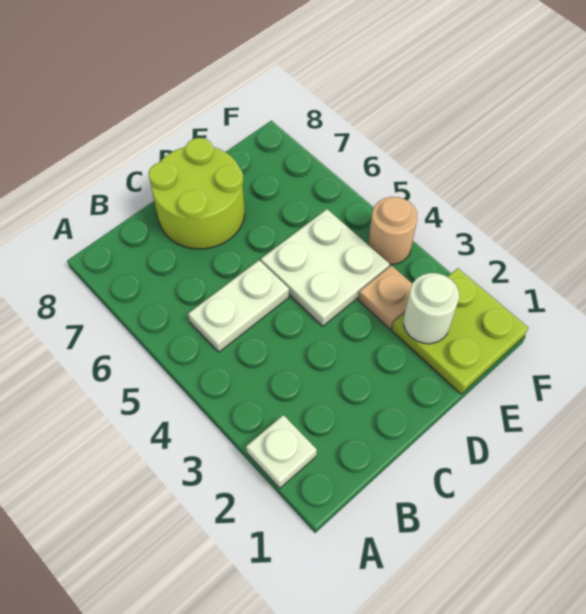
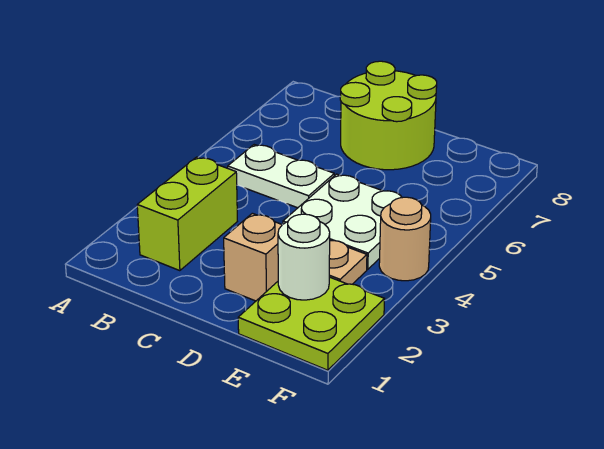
white plate A2 level 1 -> none
none -> lime brick B2:B3 level 1
none -> tan brick D2 level 1

